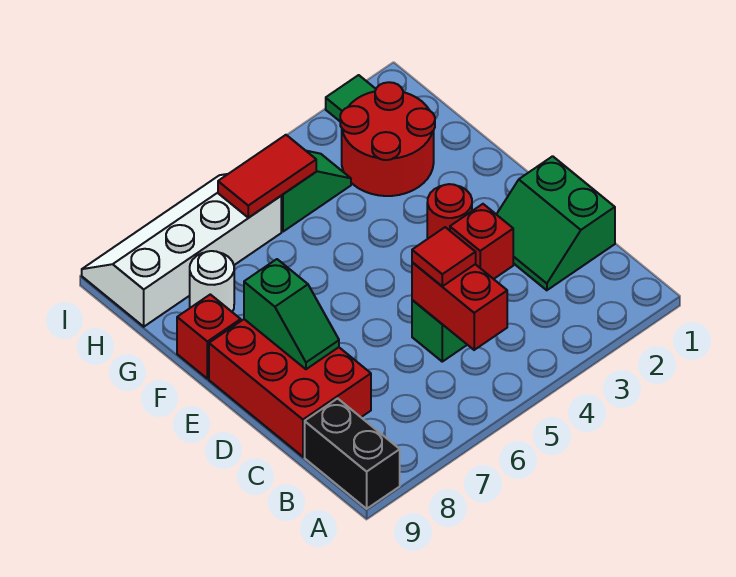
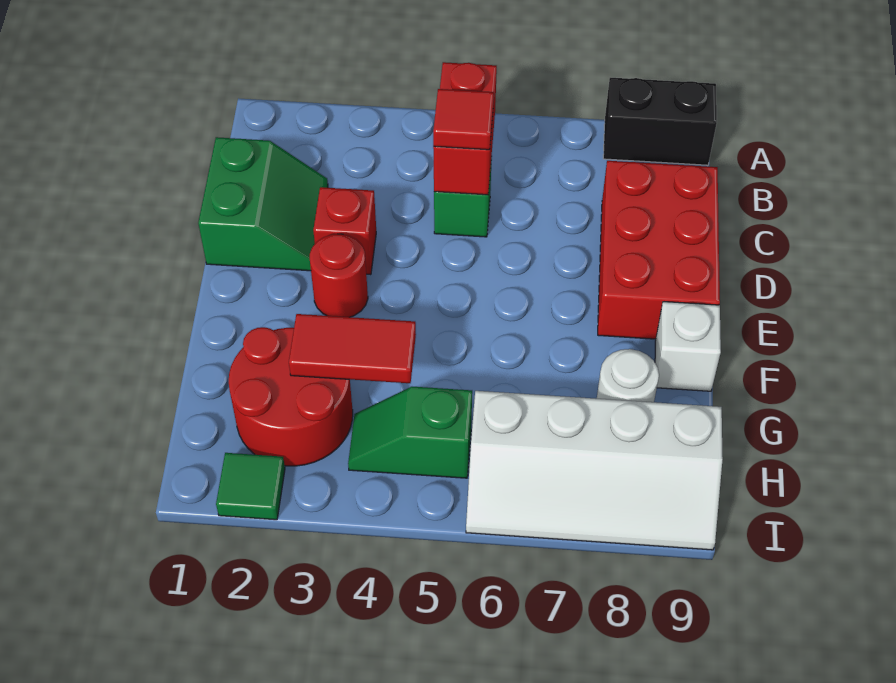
black brick A9:B9 level 1 -> black brick A8:A9 level 1
green slope D8:E8 level 2 top E -> none
red brick F9 level 1 -> white brick F9 level 1
red tile H5:H6 level 2 -> red tile G3:G4 level 2

